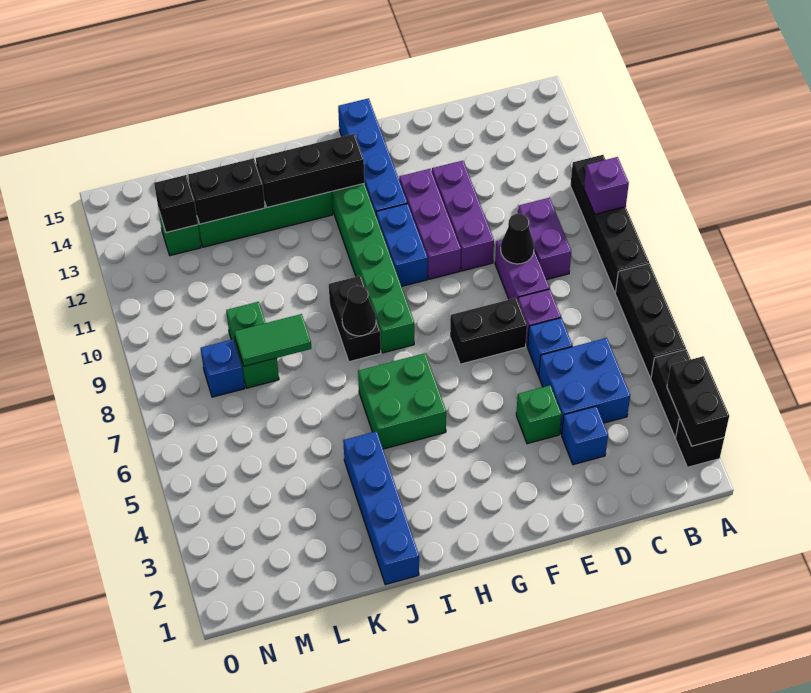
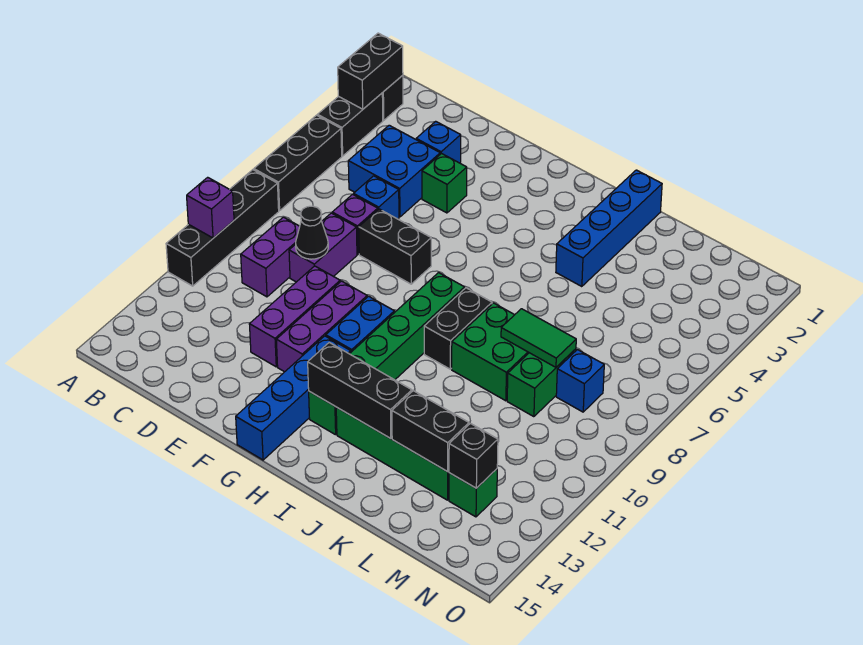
green brick H5:I6 level 1 -> green brick J8:K9 level 1
black cone I8 level 2 -> none

